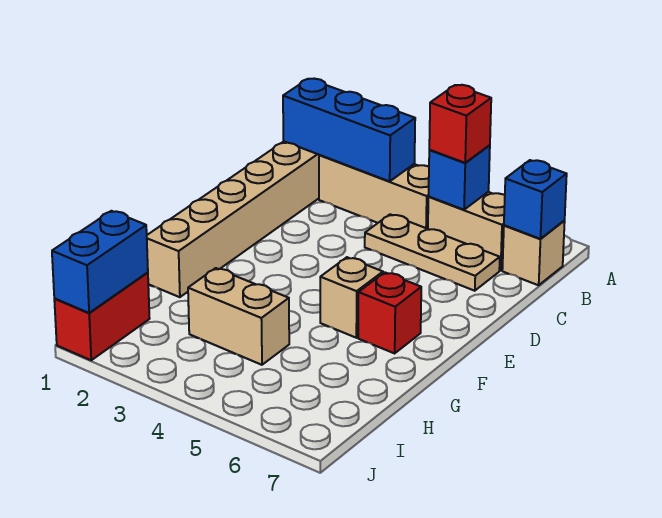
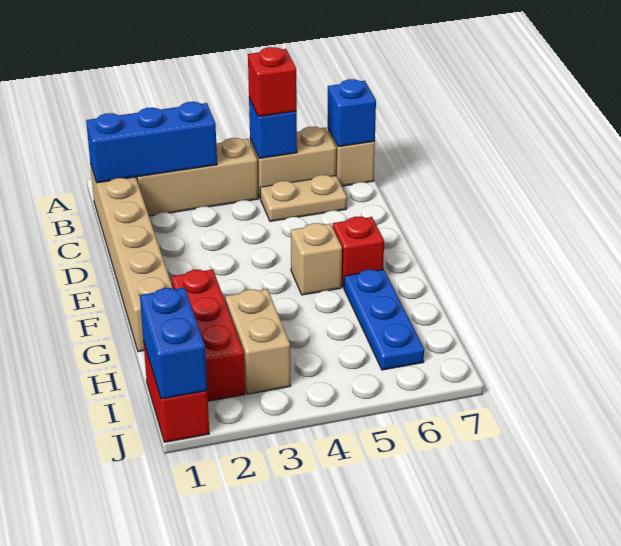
tan plate C4:C6 level 1 -> tan plate C5:C6 level 1
none -> red brick G2:I2 level 1
none -> blue plate G6:I6 level 1
tan brick H3:H4 level 1 -> tan brick H3:I3 level 1

